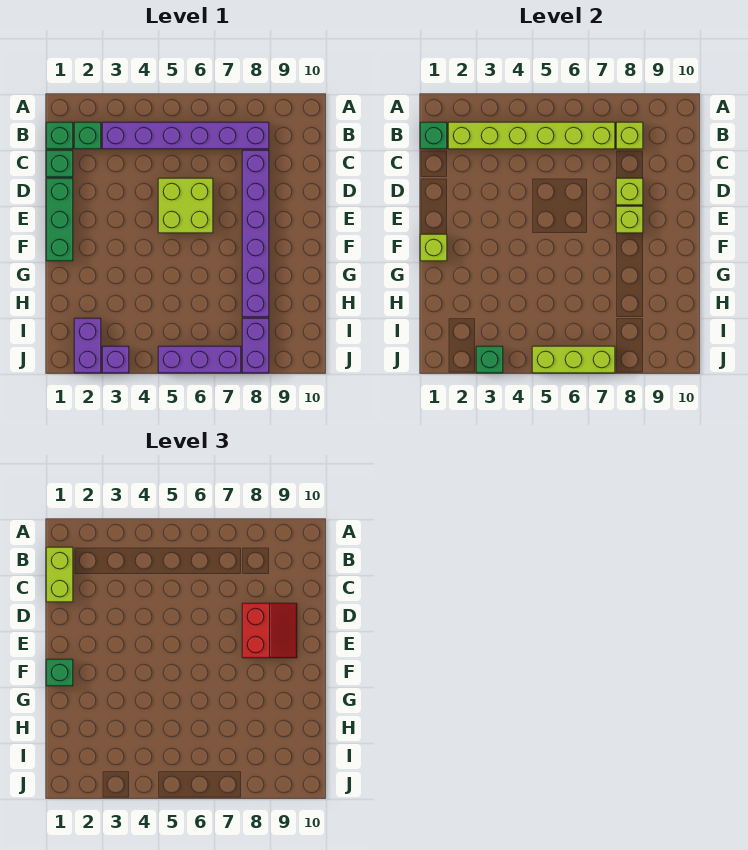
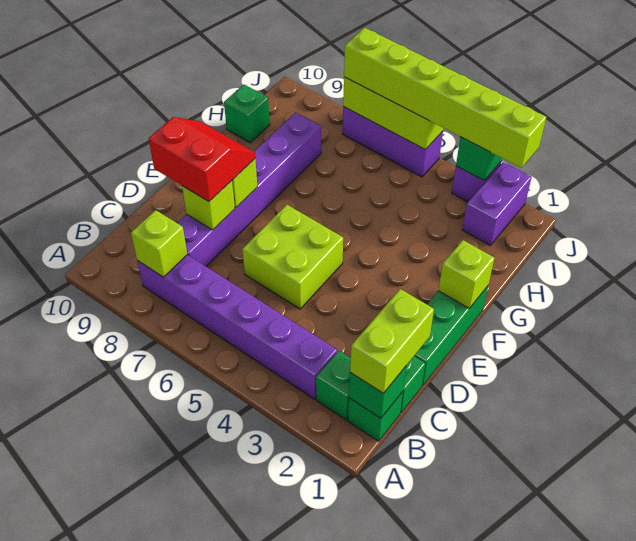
lime brick B2:B7 level 2 -> lime brick J2:J7 level 3
red slope D8:E9 level 3 top 8 -> red slope D8:E9 level 3 top D
green brick F1 level 3 -> green brick H10 level 1
purple brick I8:J8 level 1 -> none

